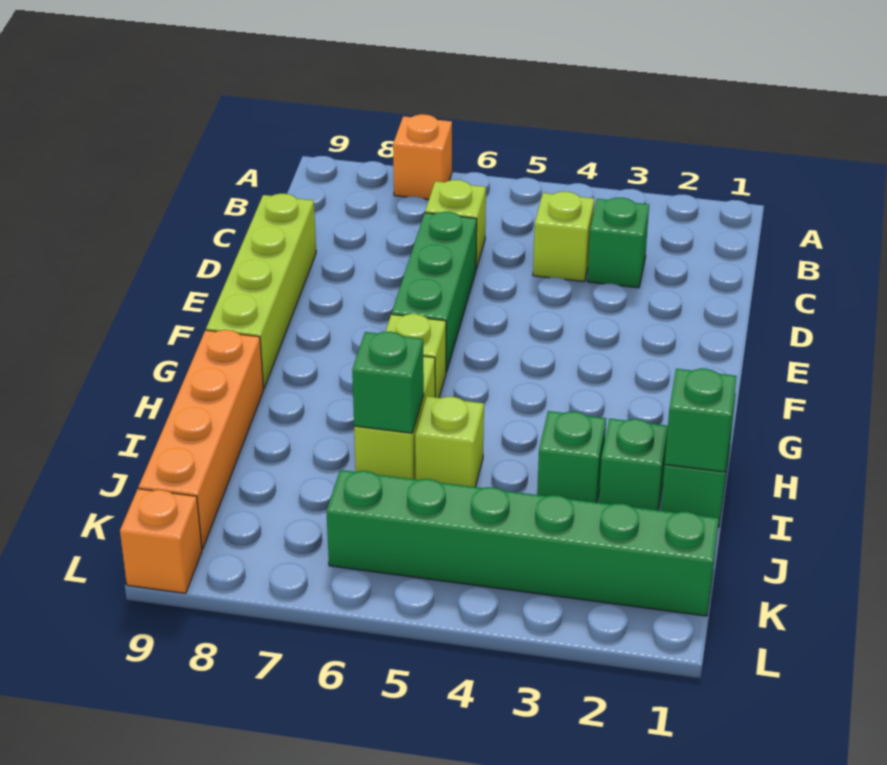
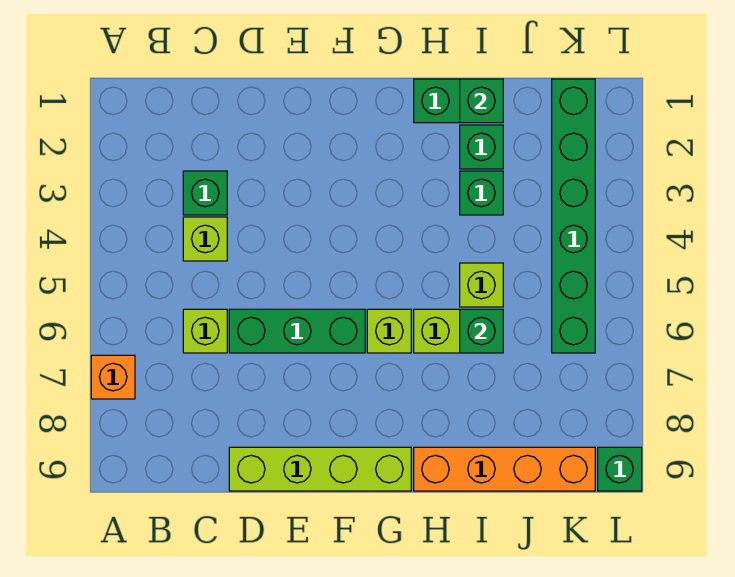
orange brick L9 level 1 -> green brick L9 level 1

